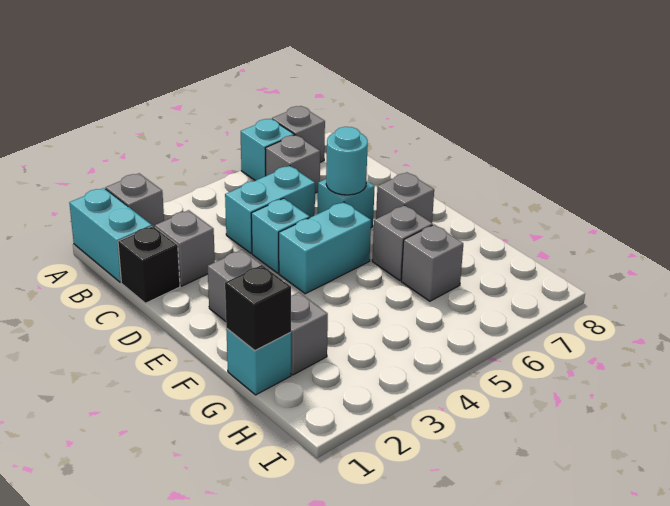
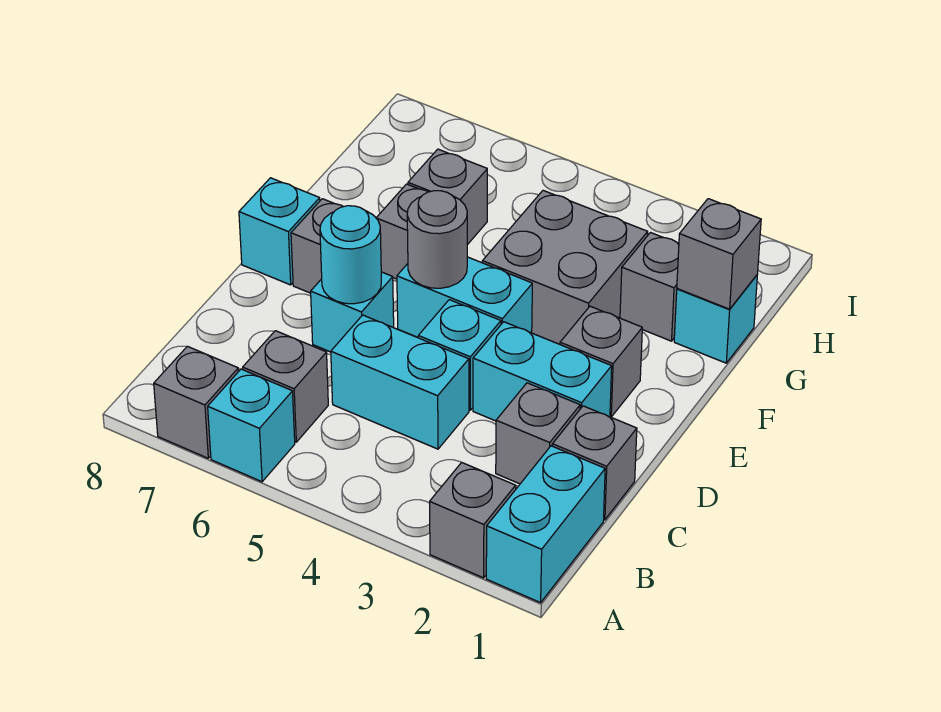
black brick C1 level 1 -> grey brick C1 level 1
none -> cyan brick D2:D3 level 1
none -> grey round brick E5 level 2
none -> cyan brick E8 level 1
none -> grey brick F3:G4 level 1
black brick G1 level 2 -> grey brick G1 level 2

